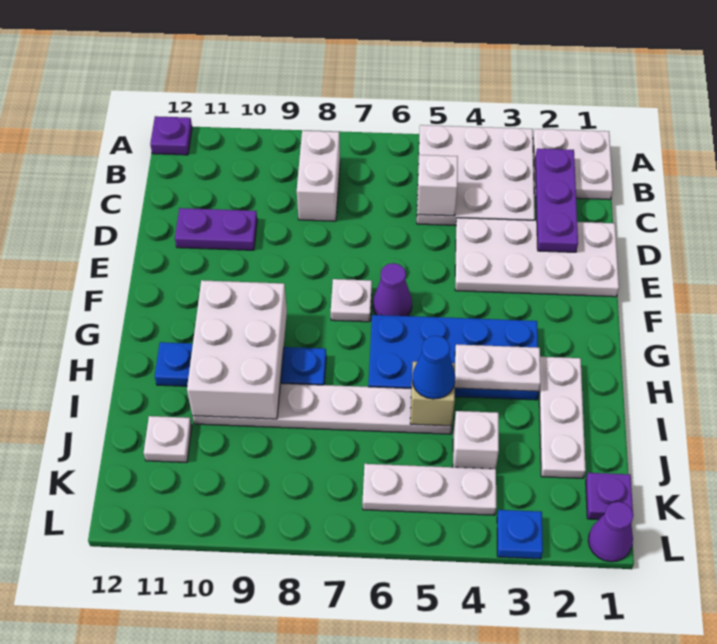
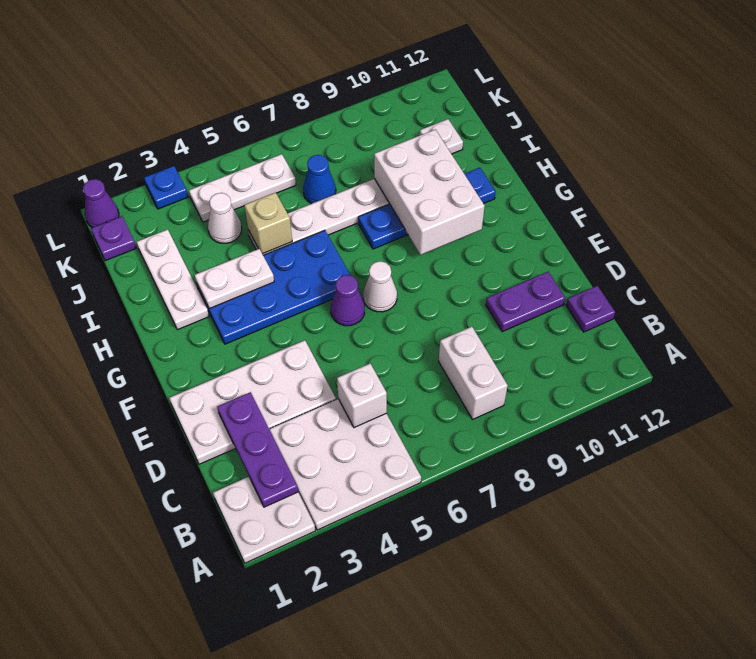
purple plate A12 level 1 -> purple plate C12 level 1
white plate F7 level 1 -> white cone F7 level 1
blue cone I5 level 3 -> blue cone J7 level 1
white brick J4 level 1 -> white cone J4 level 1

